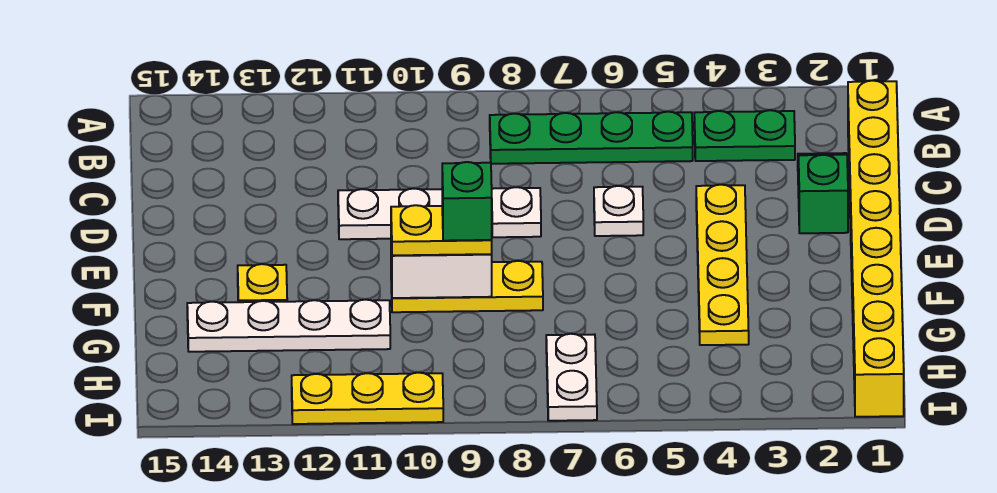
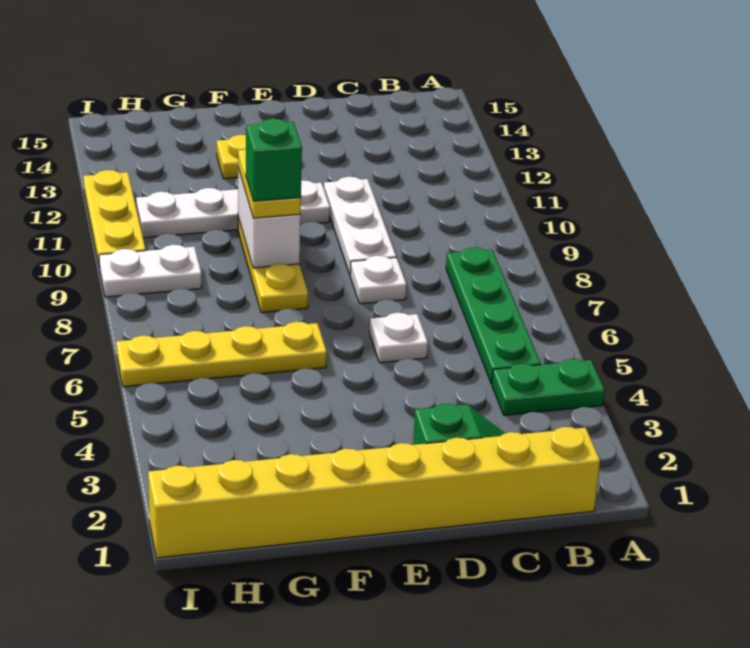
green plate B3:B4 level 1 -> green plate A4:B4 level 1
yellow plate D4:G4 level 1 -> yellow plate F6:I6 level 1
white plate G11:G14 level 1 -> white plate E11:H11 level 1
white plate H7:I7 level 1 -> white plate H9:I9 level 1

